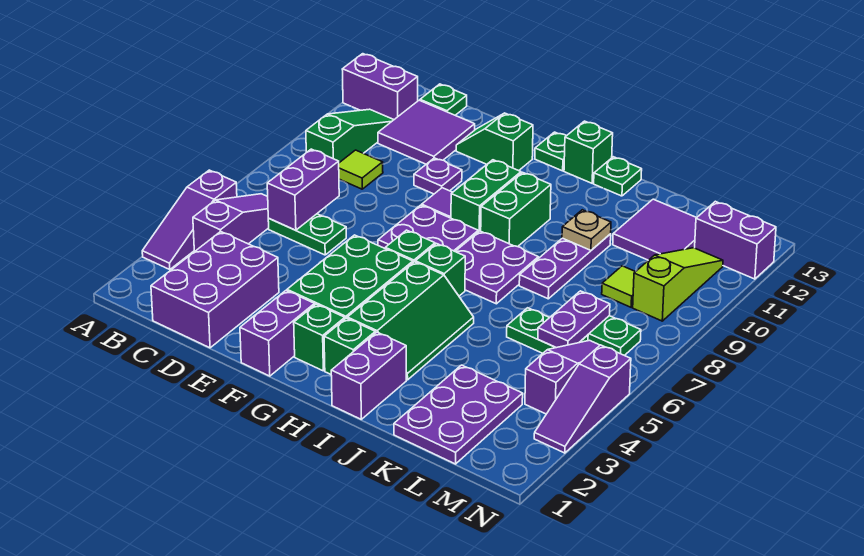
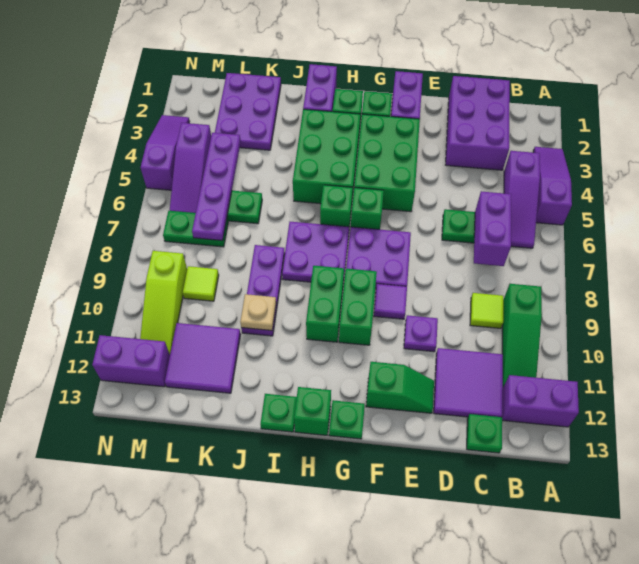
green slope H3:I5 level 1 top H -> green brick H3:I5 level 1
purple plate L6:L7 level 2 -> purple plate L4:L7 level 2

